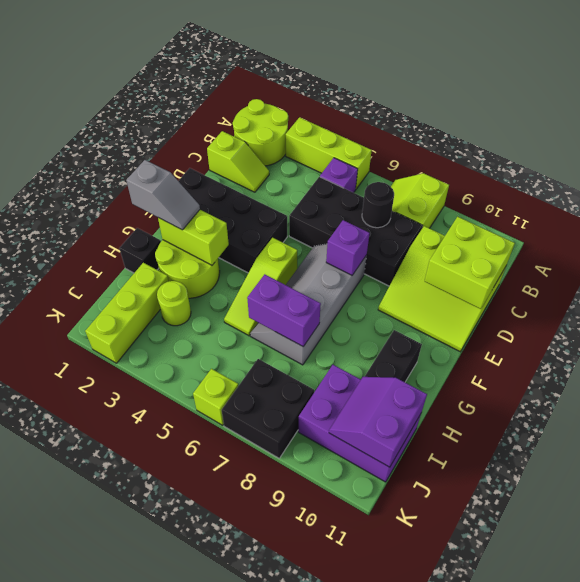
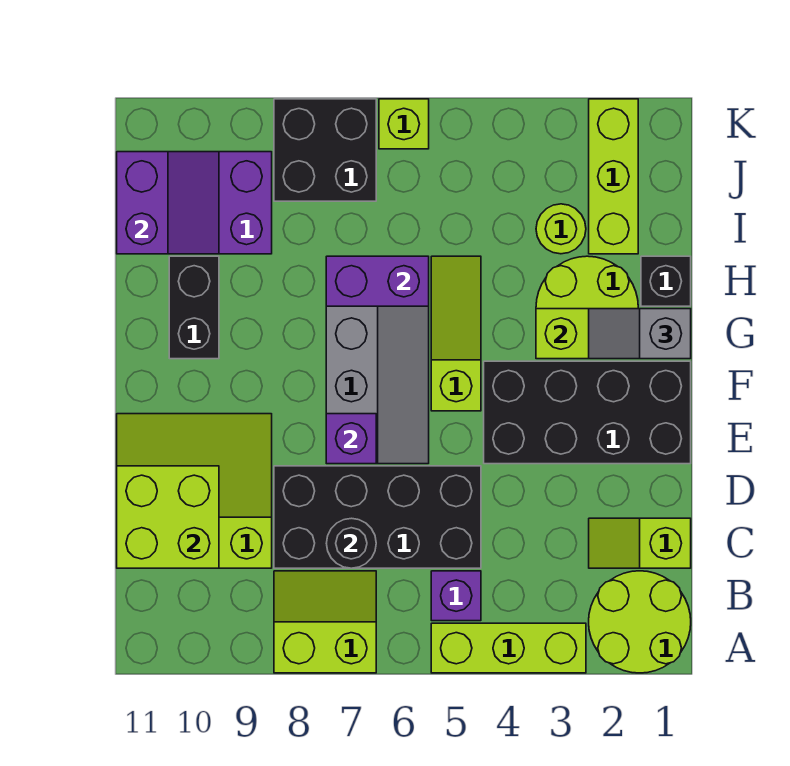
lime slope A7:B8 level 1 top 8 -> lime slope A7:B8 level 1 top A

